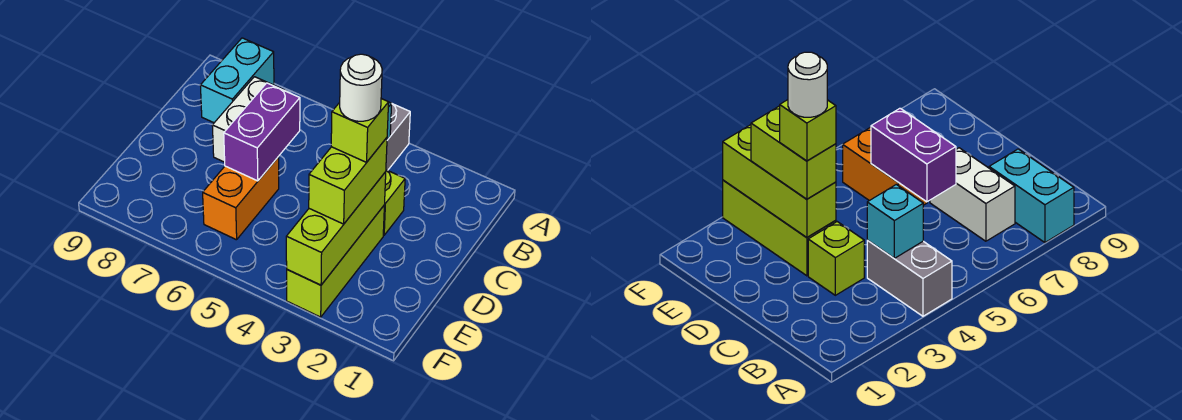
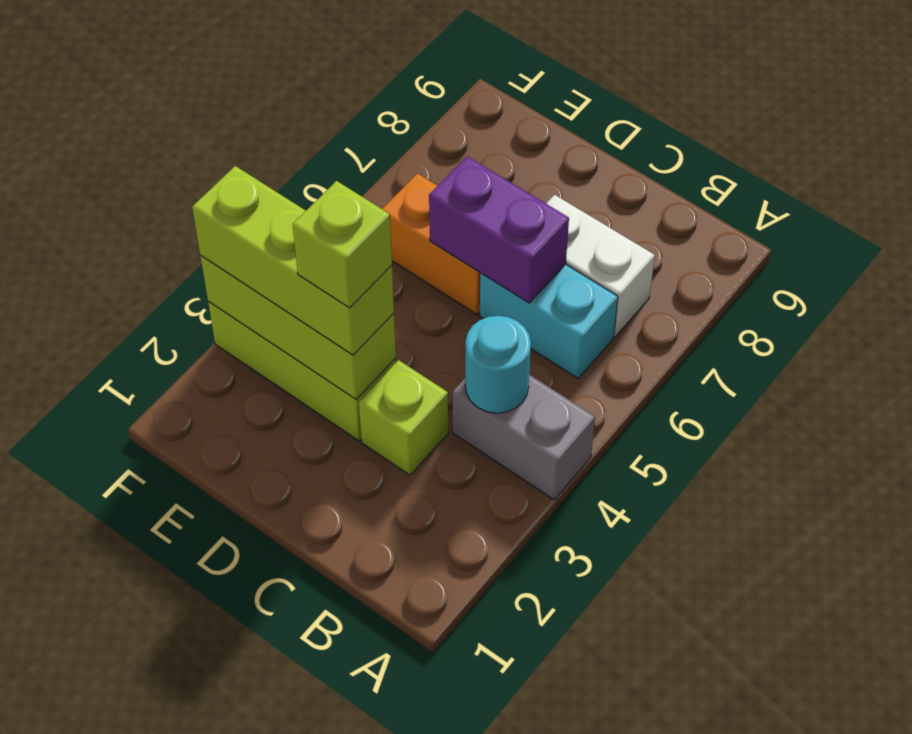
cyan brick A8:B8 level 1 -> cyan brick B6:C6 level 1
cyan brick B4 level 2 -> cyan round brick B4 level 2
lime brick D3:E3 level 3 -> lime brick D3:F3 level 3
white round brick D3 level 5 -> none

